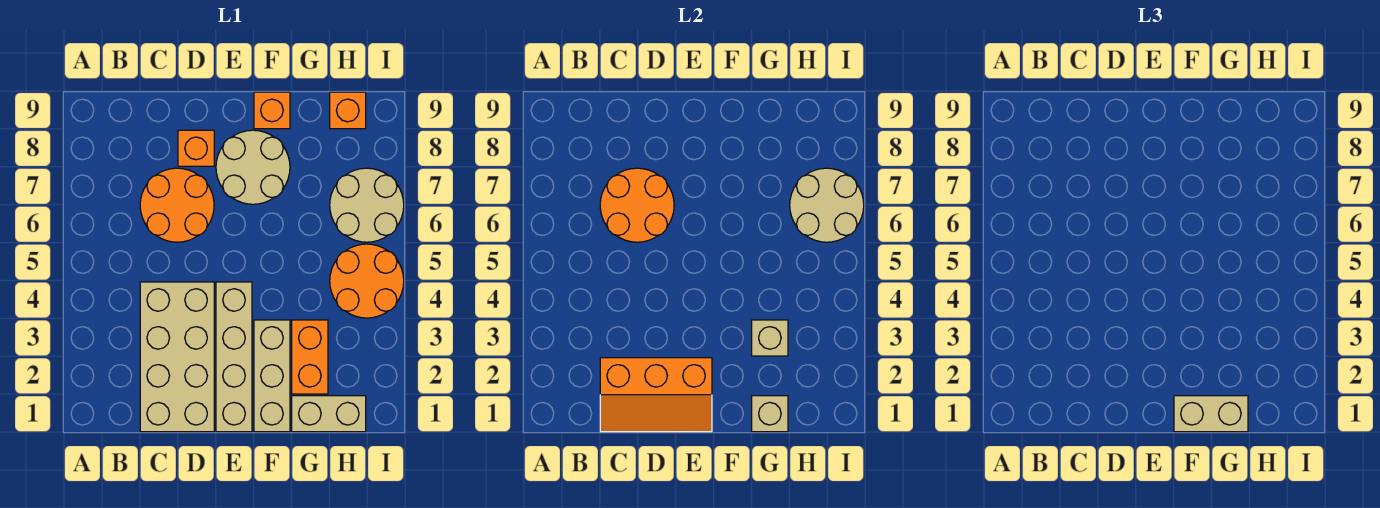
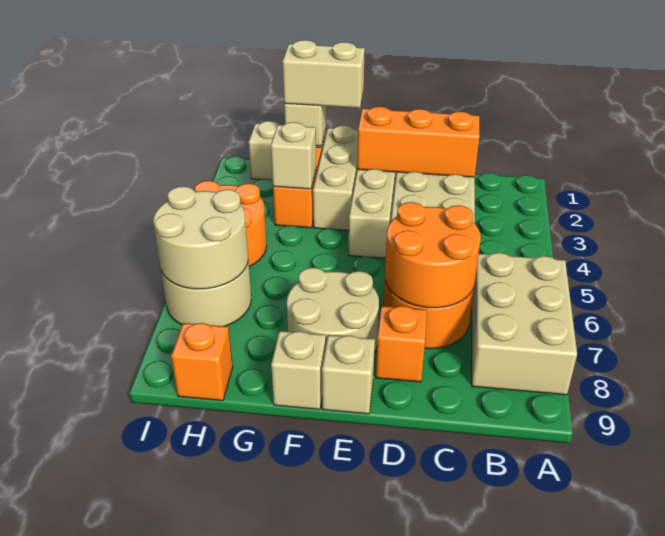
none -> tan brick A6:B8 level 1
none -> tan brick E9 level 1
orange brick F9 level 1 -> tan brick F9 level 1

